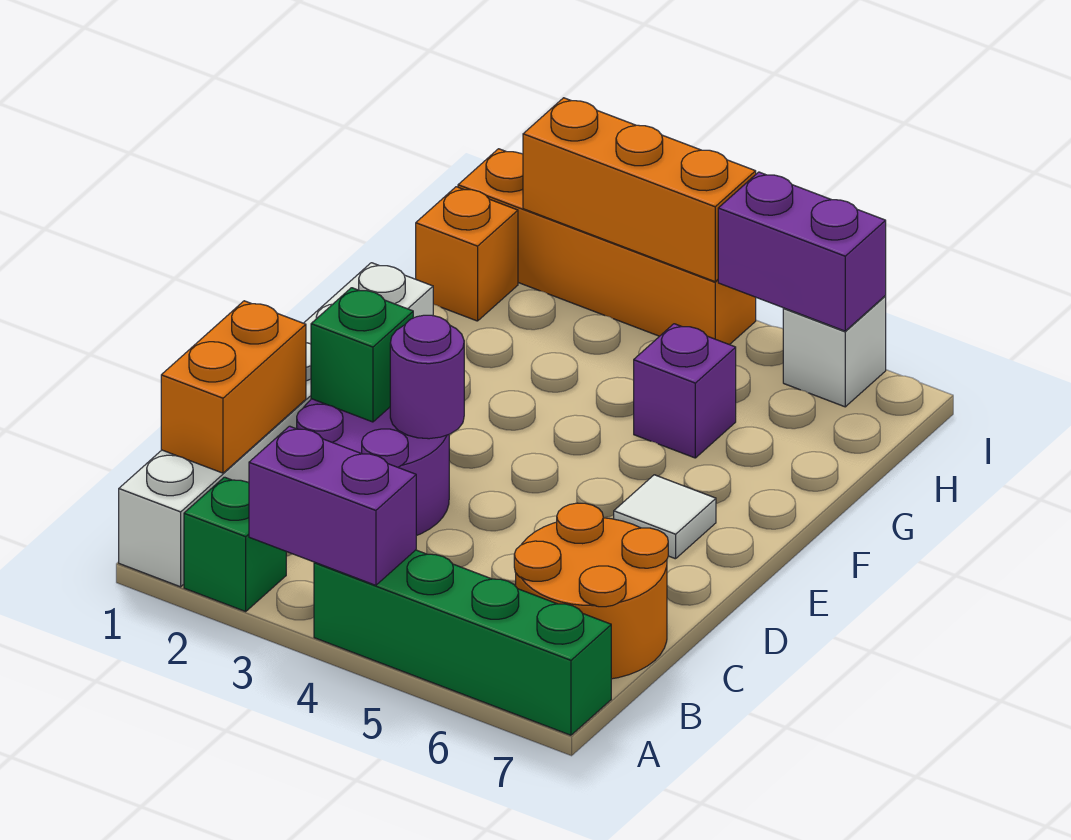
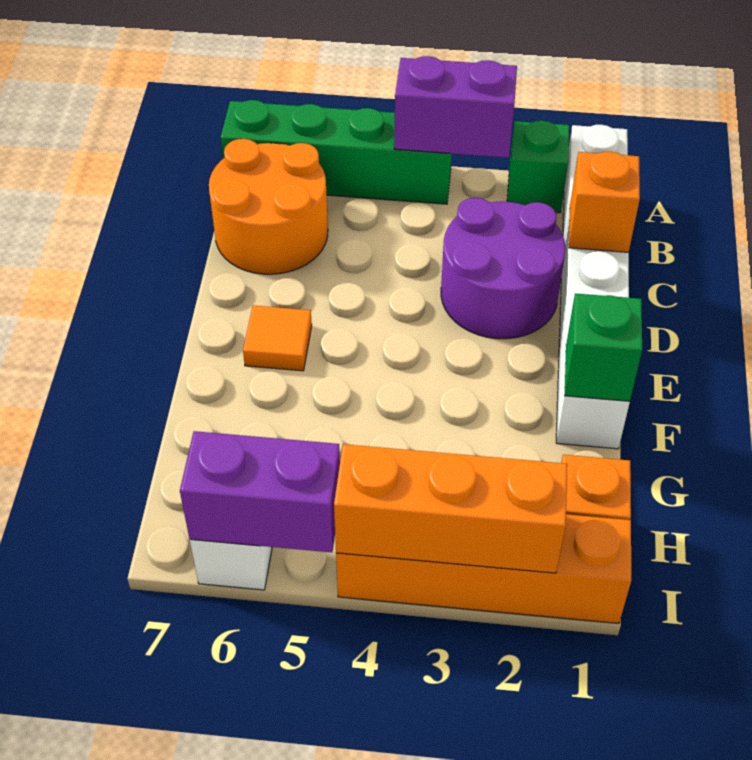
orange brick B1:C1 level 2 -> orange brick C1 level 2
green brick D2 level 2 -> green brick F1 level 2
purple round brick D3 level 2 -> none
white tile E6 level 1 -> orange tile E6 level 1
purple brick G5 level 1 -> none

